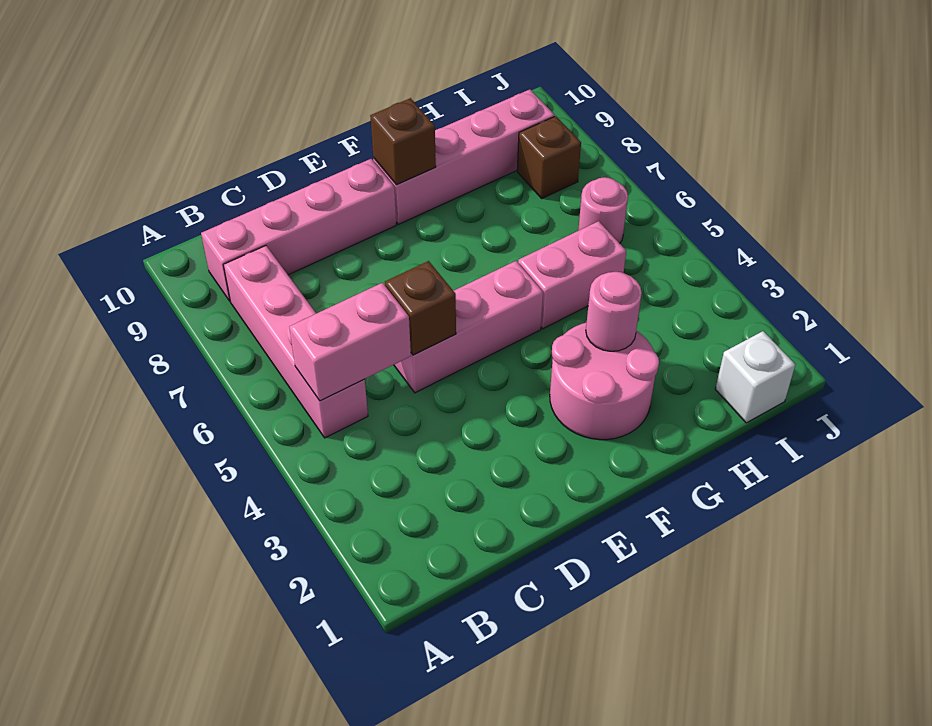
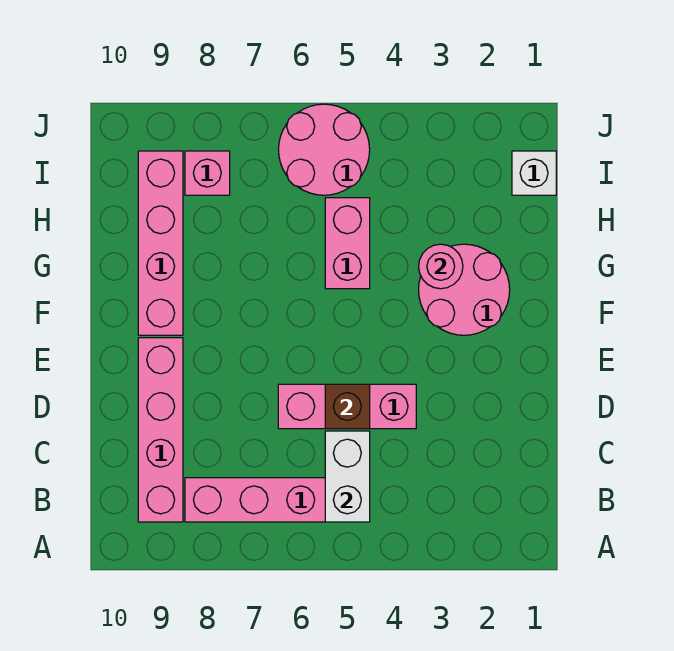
pink brick B5:C5 level 2 -> white brick B5:C5 level 2
pink brick D5:F5 level 1 -> pink brick D4:D6 level 1
brown brick F9 level 2 -> none
pink round brick I6 level 1 -> pink round brick I5:J6 level 1
brown brick I8 level 1 -> pink brick I8 level 1

